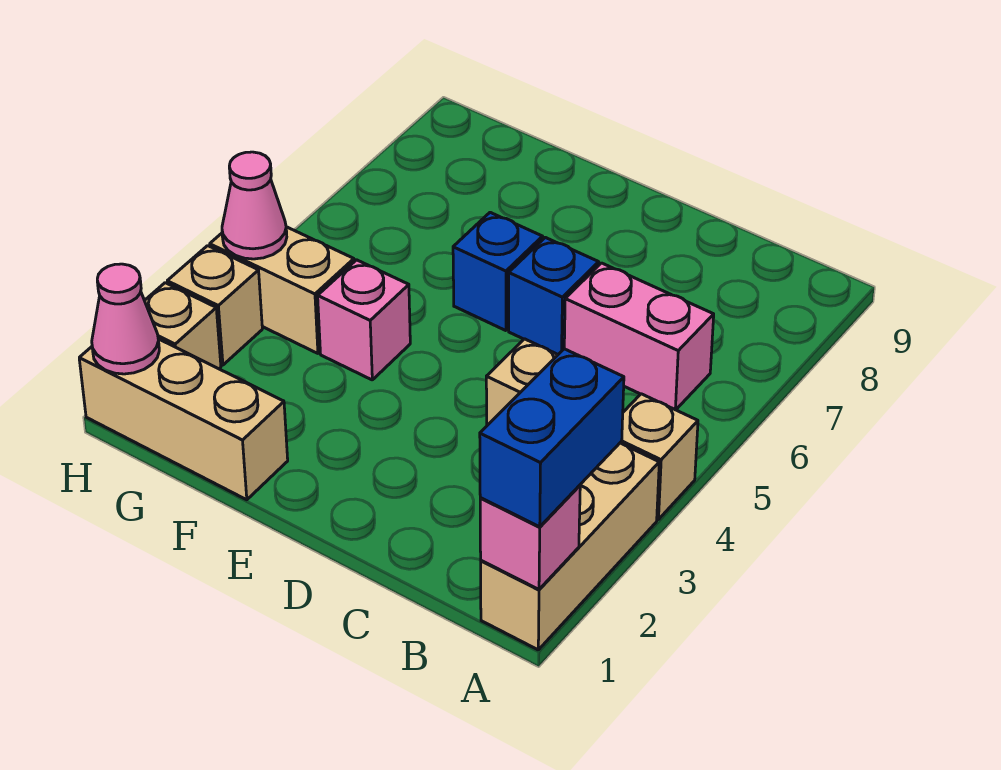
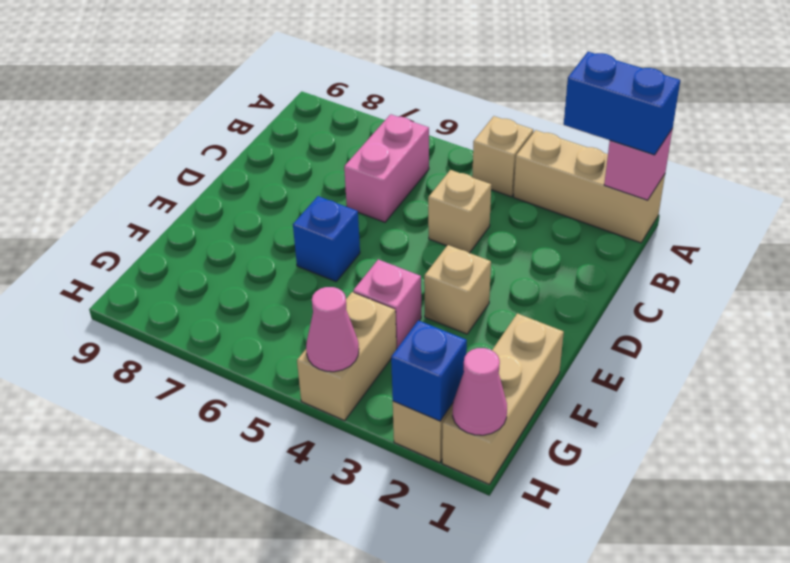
blue brick D6 level 1 -> blue brick H2 level 2
tan brick H3 level 1 -> tan brick E3 level 1

